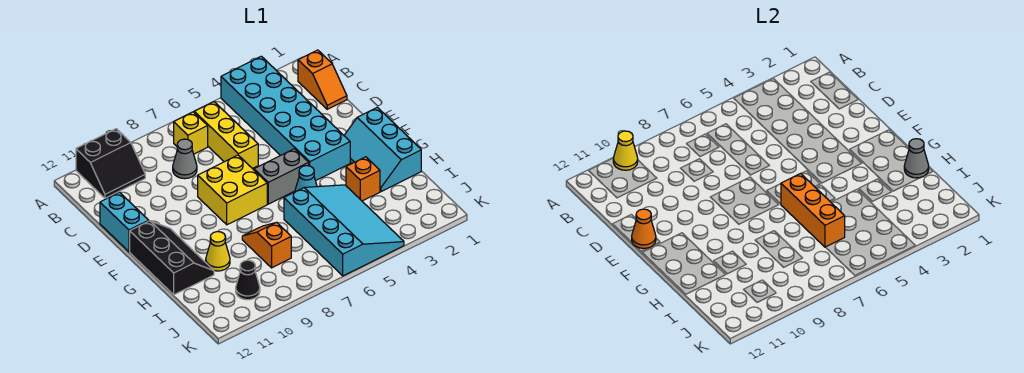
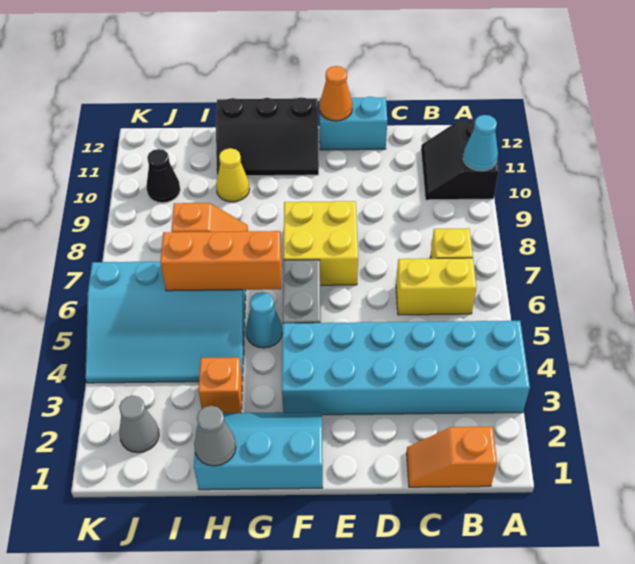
yellow cone A10 level 2 -> cyan cone A10 level 2
yellow brick B6:D6 level 1 -> yellow brick B6:C6 level 1
grey cone C8 level 1 -> grey cone J2 level 1

